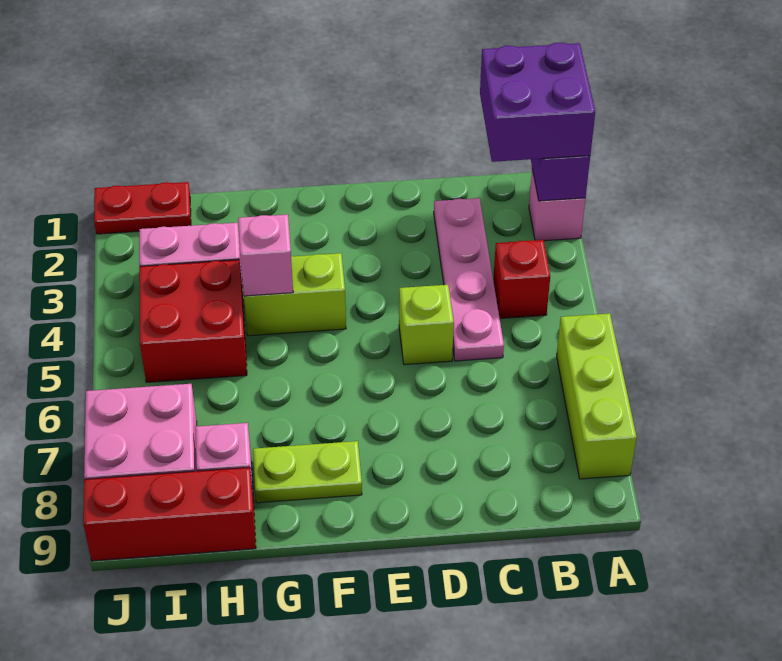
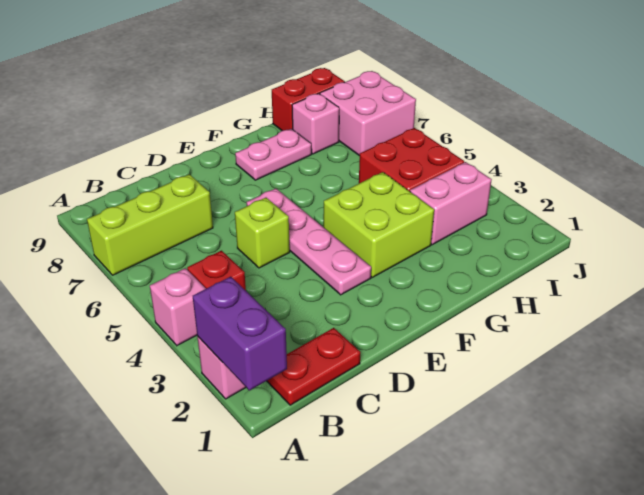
purple brick A1:B2 level 3 -> none
lime brick A6:A8 level 1 -> lime brick A7:C7 level 1
pink plate C2:C5 level 1 -> pink plate E3:E6 level 1
lime brick F4:G4 level 1 -> lime brick F3:G4 level 1
lime plate F8:G8 level 1 -> pink plate F8:G8 level 1
pink brick G4 level 2 -> pink brick A4 level 1
red brick H9:J9 level 1 -> red brick H9:I9 level 1
red plate I1:J1 level 1 -> red plate B1:C1 level 1

